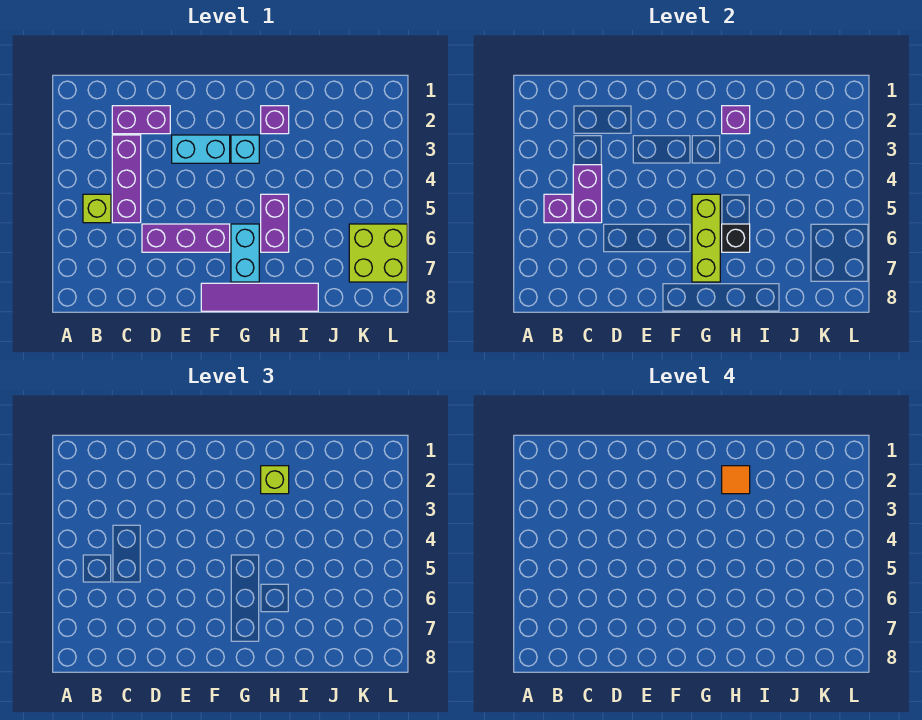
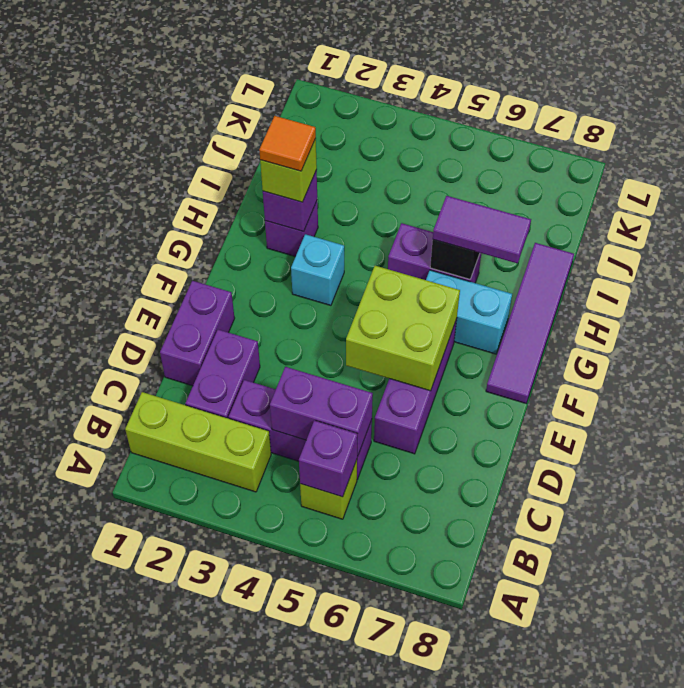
none -> purple brick D1:E1 level 1
cyan brick E3:F3 level 1 -> none
lime brick G5:G7 level 2 -> lime brick B1:B3 level 1
none -> purple tile H6:H7 level 3
lime brick K6:L7 level 1 -> lime brick E5:F6 level 2

